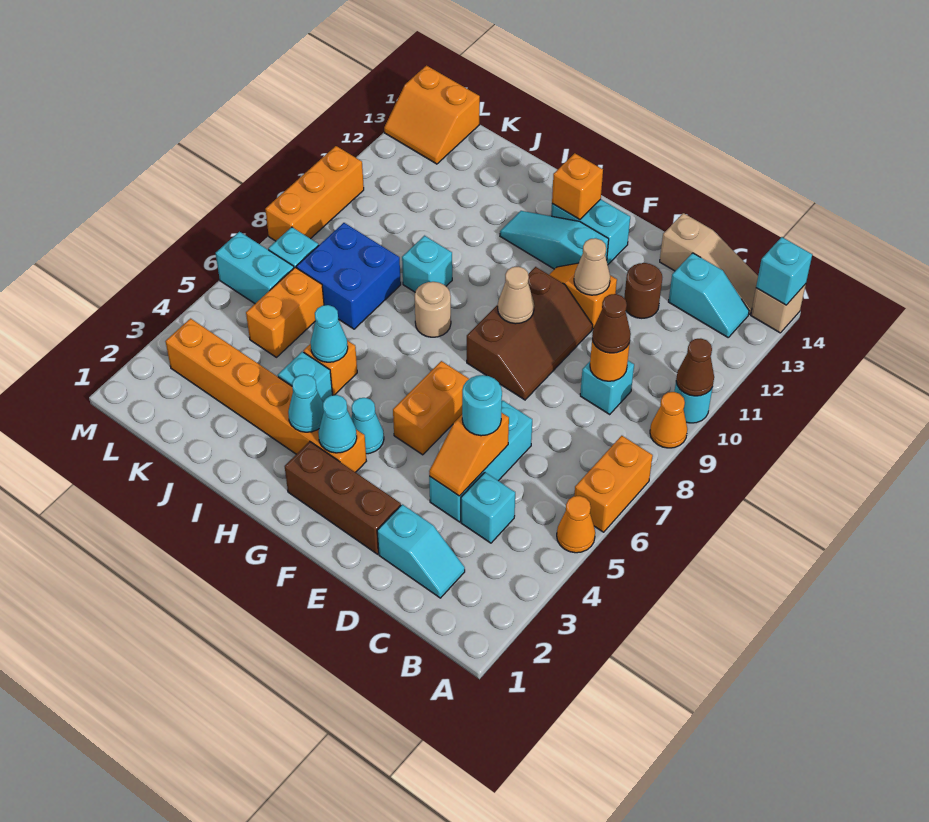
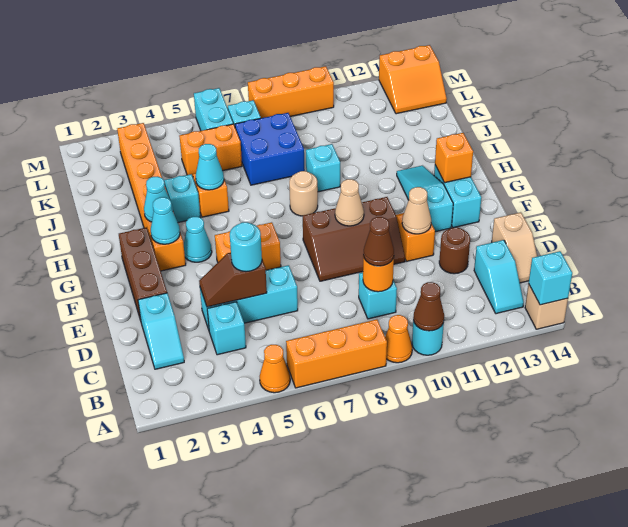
orange brick A6:A7 level 1 -> orange brick A6:A8 level 1
tan slope B14:D14 level 1 top D -> tan slope C14:D14 level 1 top D
orange slope D4:D5 level 2 top 5 -> brown slope D4:D5 level 2 top 5
orange slope L13:M14 level 1 top 14 -> orange slope L13:M14 level 1 top M

